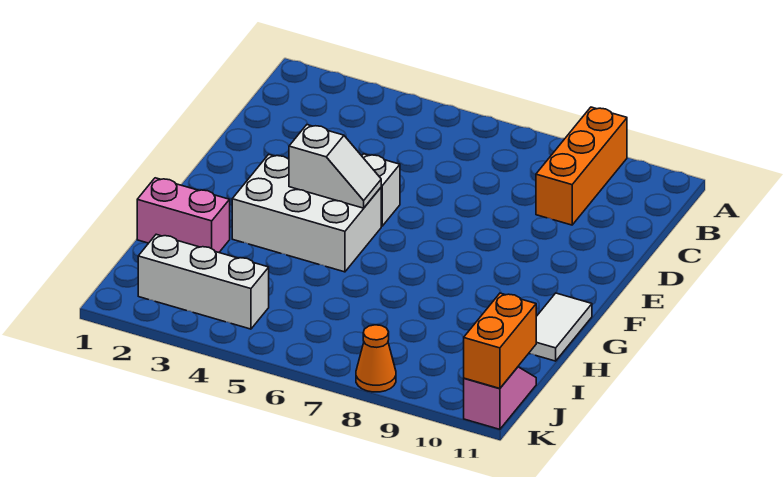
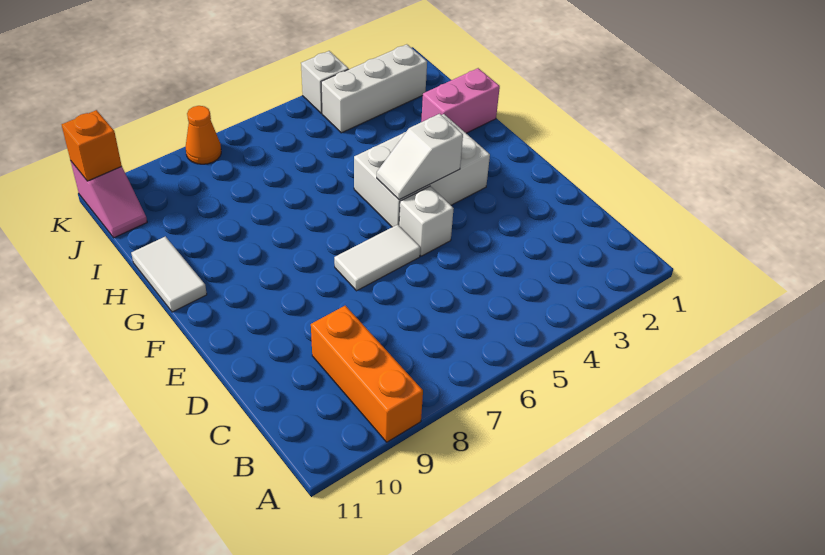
none -> white tile E6:E7 level 1
orange brick J11:K11 level 2 -> orange brick K11 level 2
none -> white brick K4 level 1

